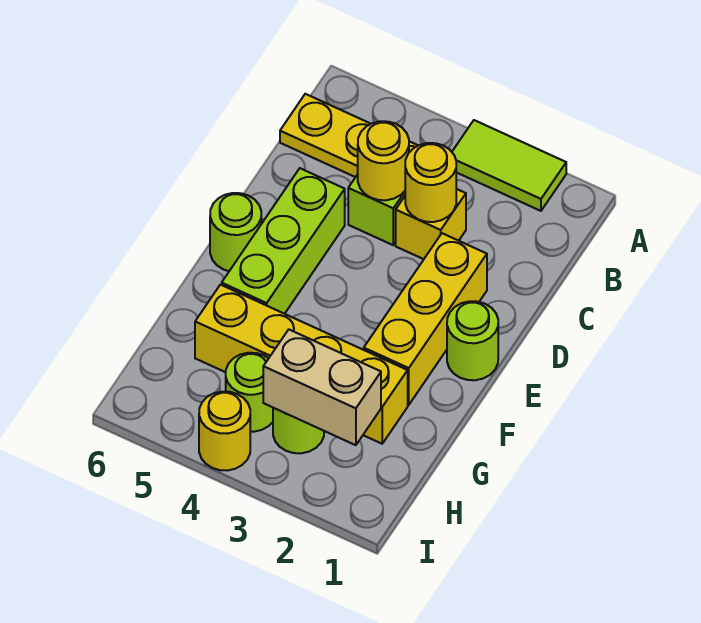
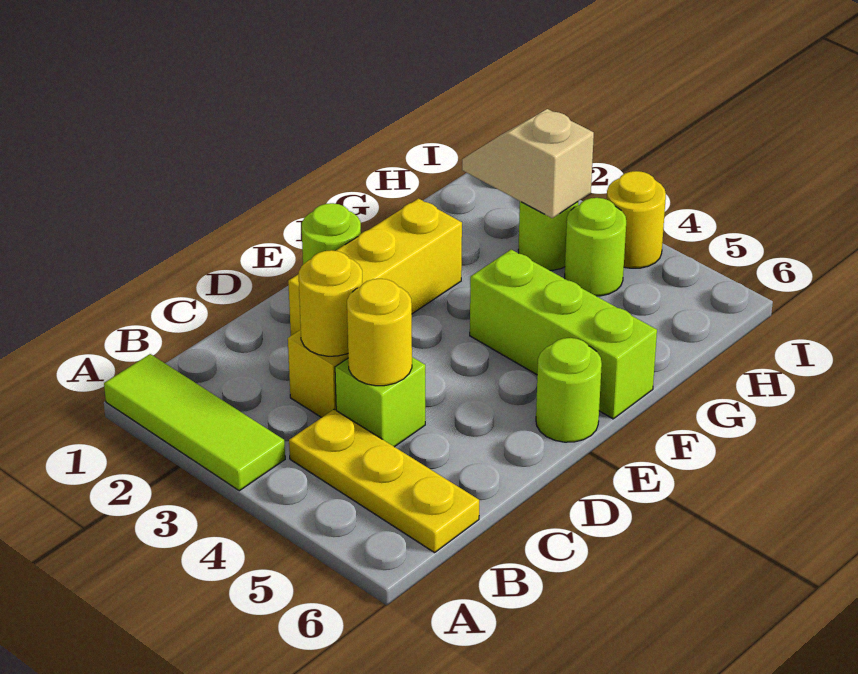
lime tile A2:A3 level 1 -> lime tile A1:A3 level 1
lime brick D5:F5 level 1 -> lime brick F4:F6 level 1
yellow brick G2:G5 level 1 -> none
tan brick H2:H3 level 2 -> tan slope H2:H3 level 2 top 3

